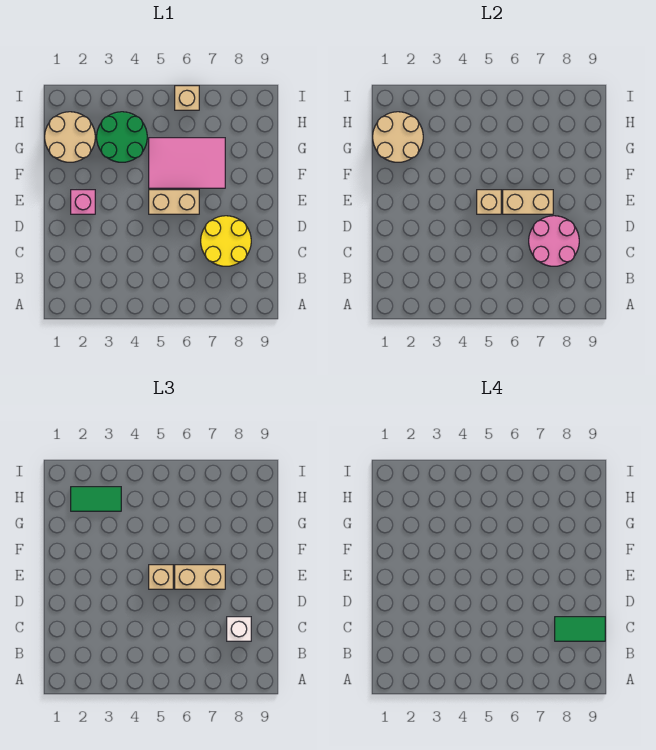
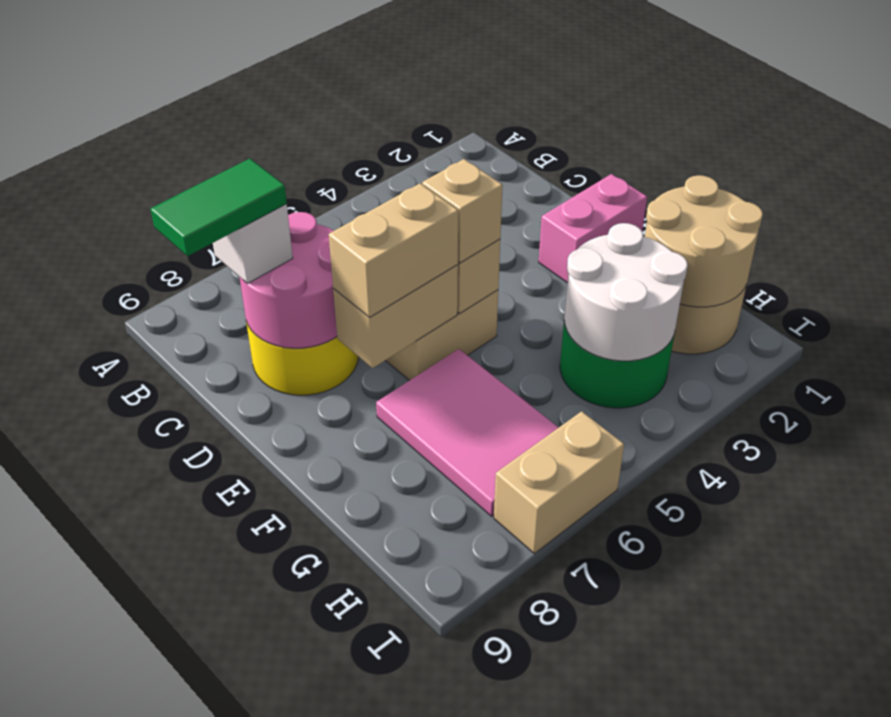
pink brick E2 level 1 -> pink brick E1:E2 level 1
pink tile F5:G7 level 1 -> pink tile F6:H7 level 1
none -> white round brick G3:H4 level 2
green tile H2:H3 level 3 -> none
tan brick I6 level 1 -> tan brick I6:I7 level 1

